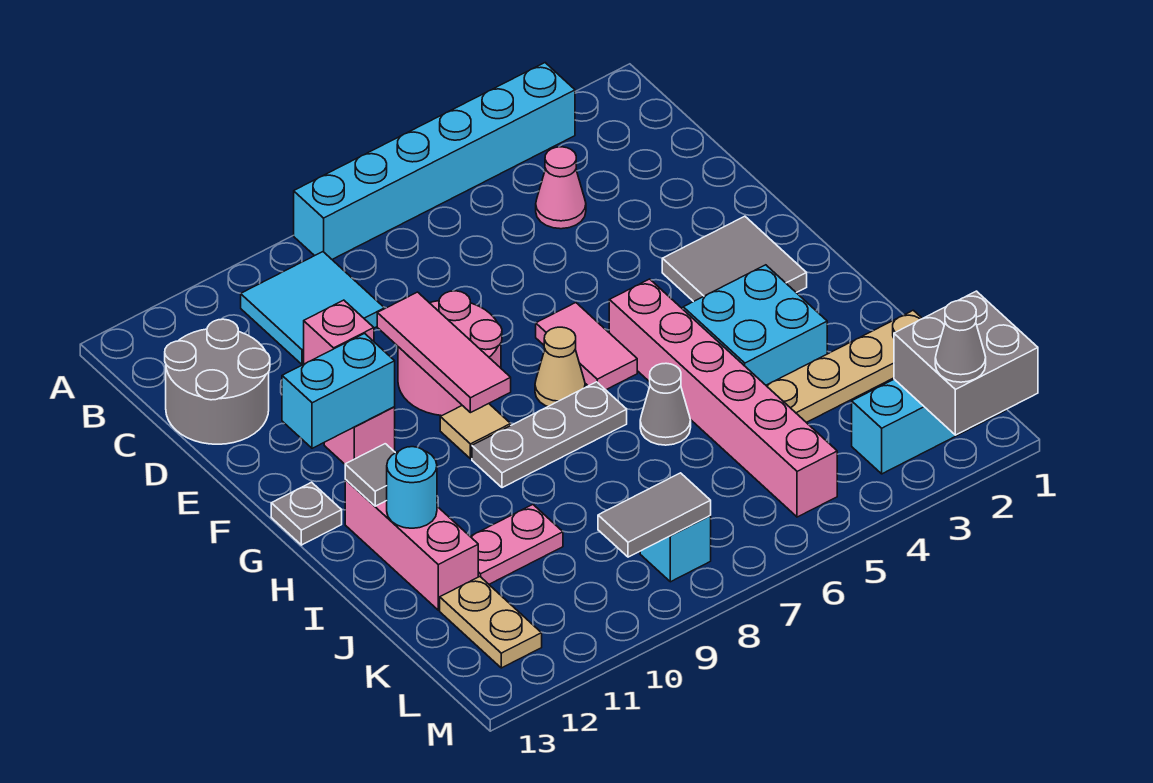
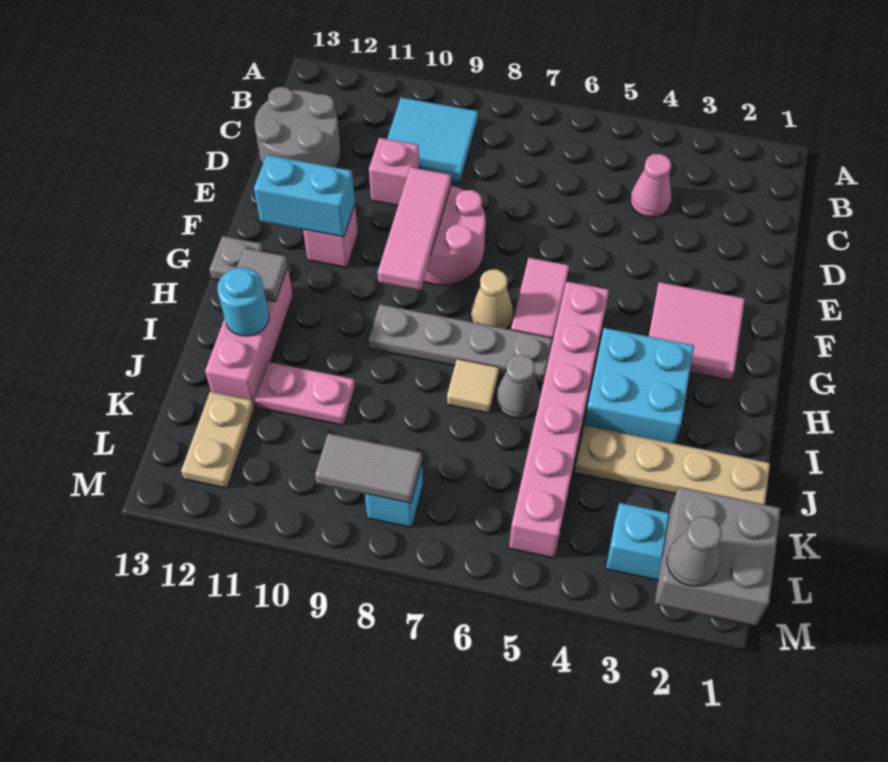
cyan brick A3:A8 level 1 -> none
grey tile F2:G3 level 1 -> pink tile F2:G3 level 1
tan tile G9 level 1 -> tan tile I7 level 1
grey plate H7:H9 level 1 -> grey plate H6:H9 level 1

